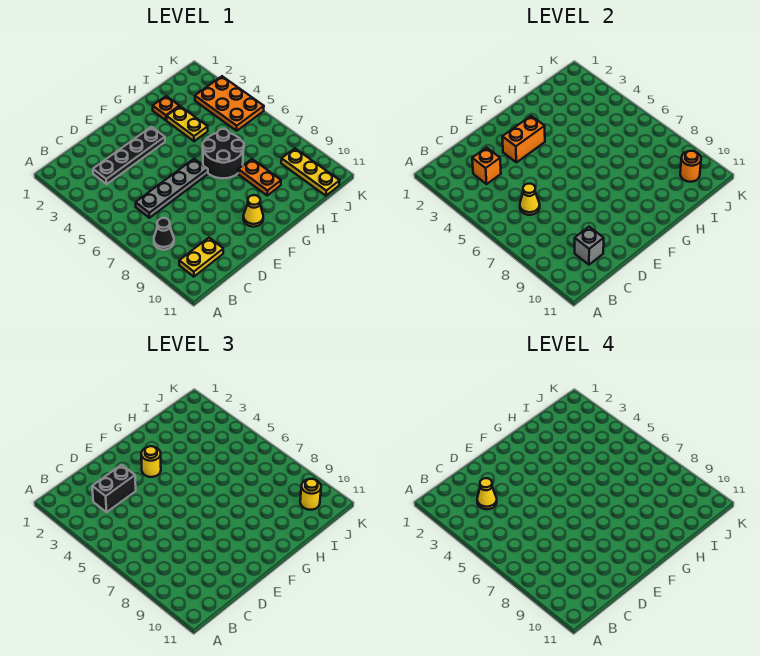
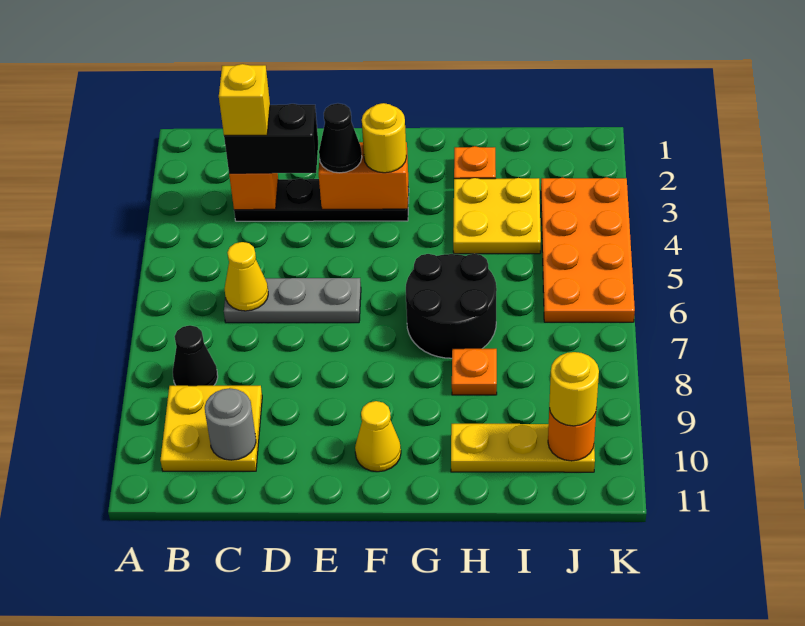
yellow plate B10:C10 level 1 -> yellow plate B9:C10 level 1
yellow cone C3 level 4 -> yellow brick C3 level 4
grey plate C6:F6 level 1 -> grey plate C6:E6 level 1
grey brick C10 level 2 -> grey round brick C10 level 2
none -> black cone E3 level 3
yellow plate H3:H4 level 1 -> yellow plate H3:I4 level 1
orange plate H8:H9 level 1 -> orange plate H8 level 1
orange plate J3:K5 level 1 -> orange plate J3:K6 level 1
yellow plate J9:J11 level 1 -> yellow plate H10:J10 level 1

